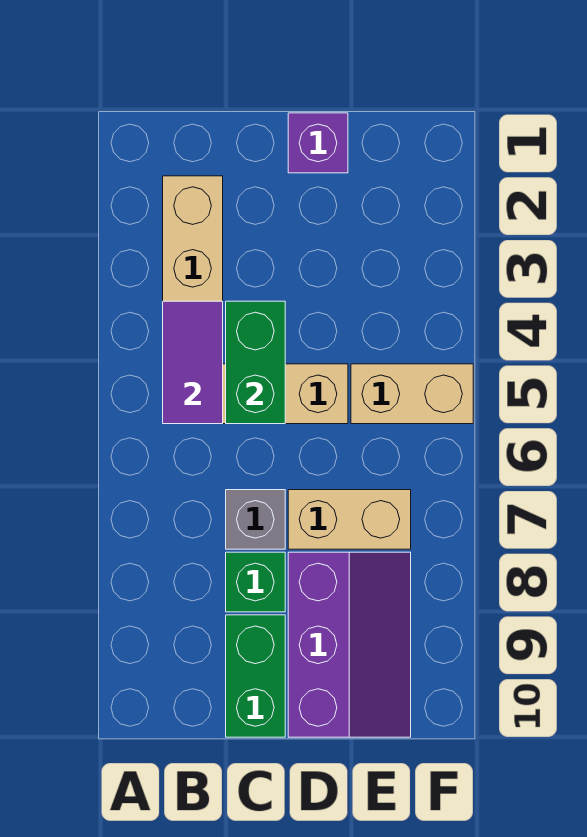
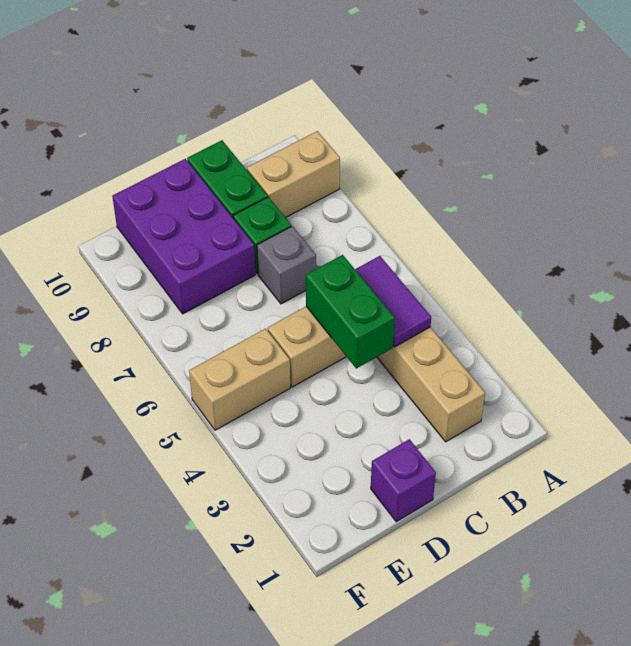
tan brick D7:E7 level 1 -> tan brick A9:B9 level 1
purple slope D8:E10 level 1 top D -> purple brick D8:E10 level 1

